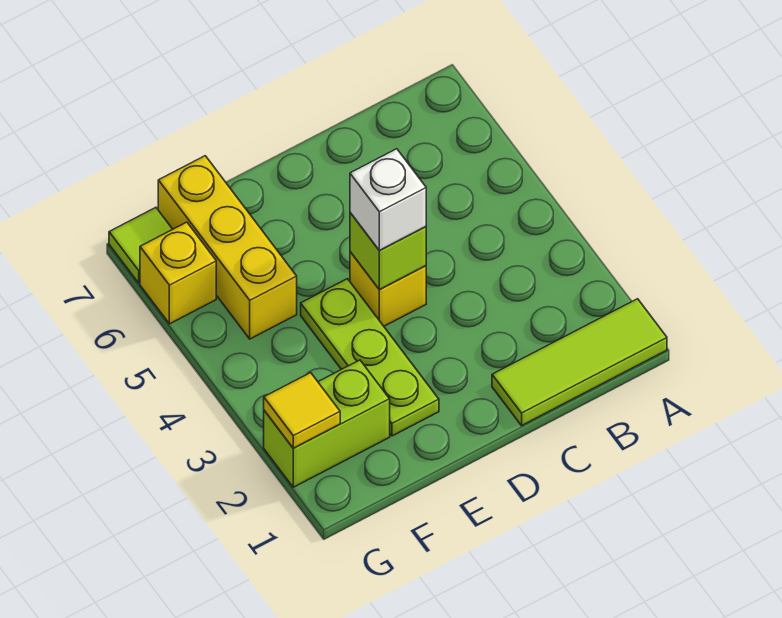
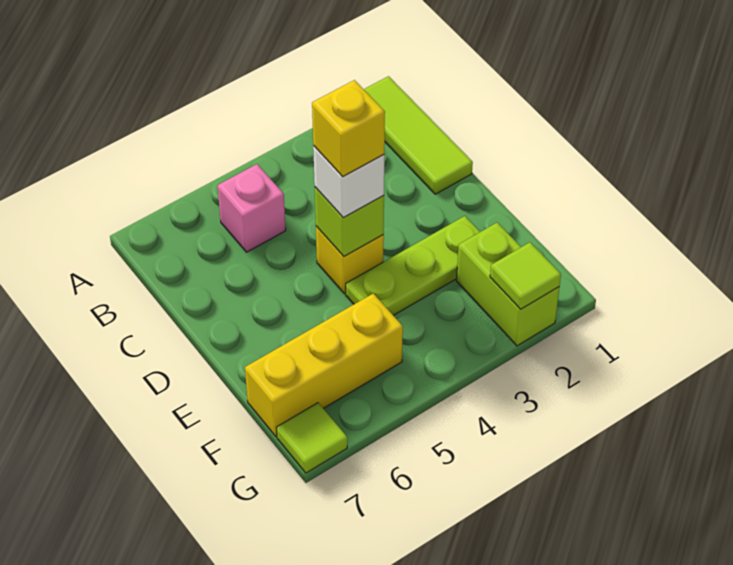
none -> pink brick B5 level 1
yellow tile G2 level 2 -> lime tile G2 level 2
yellow brick G6 level 1 -> yellow brick D4 level 4

